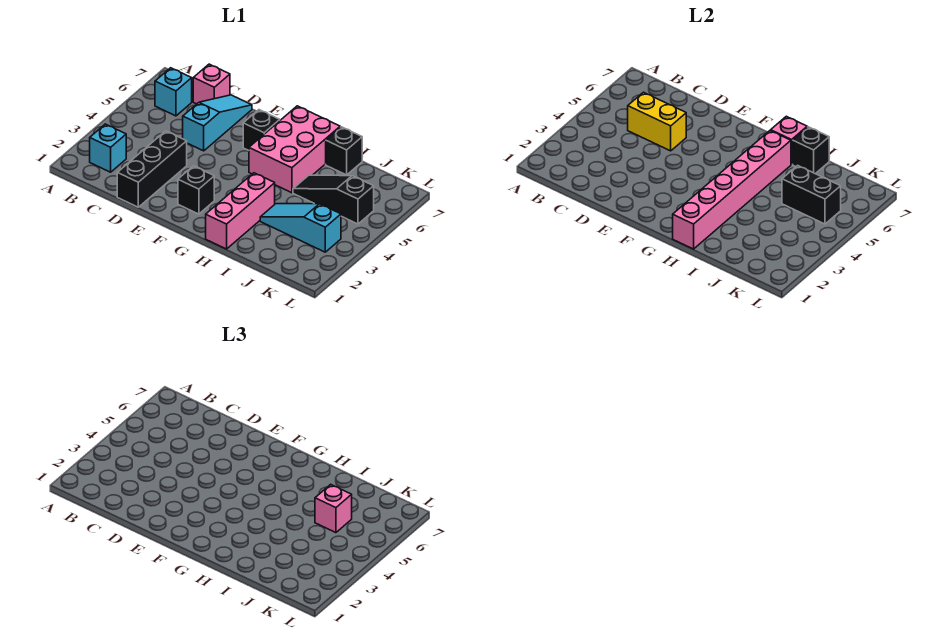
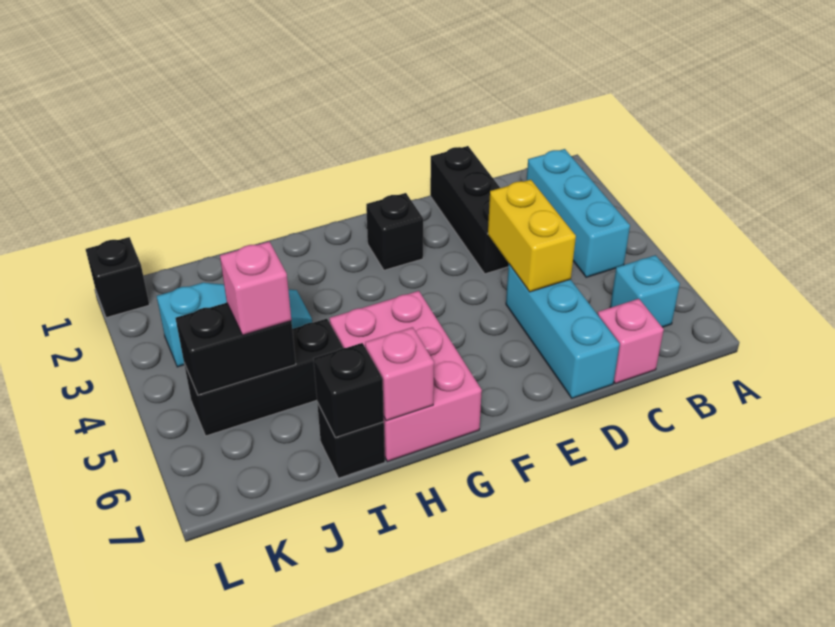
cyan brick B2 level 1 -> cyan brick B2:B4 level 1
yellow brick C5:D5 level 2 -> yellow brick D4:D5 level 2
cyan slope D5:D7 level 1 top 5 -> cyan brick D5:D7 level 1
black brick F6 level 1 -> black brick L1 level 1
pink brick H1:H3 level 1 -> none
pink brick H1:H6 level 2 -> none
black slope I5:K5 level 1 top K -> black brick I5:K5 level 1

